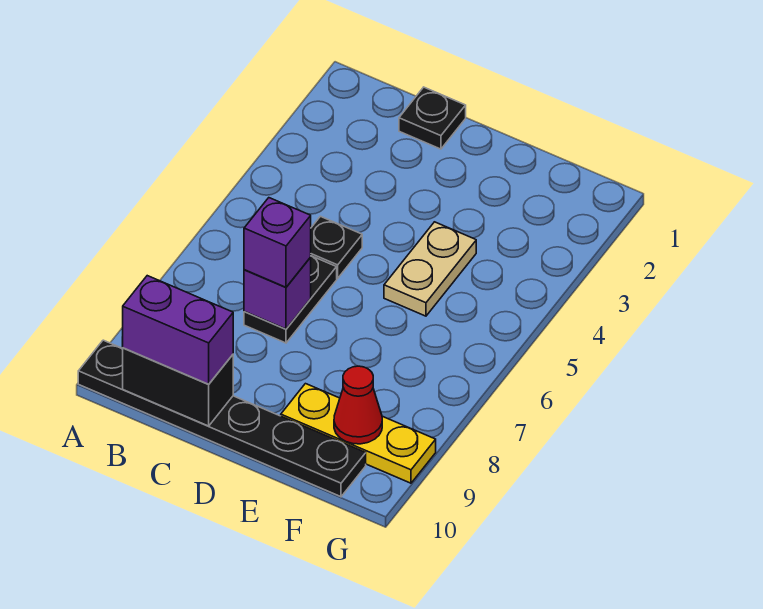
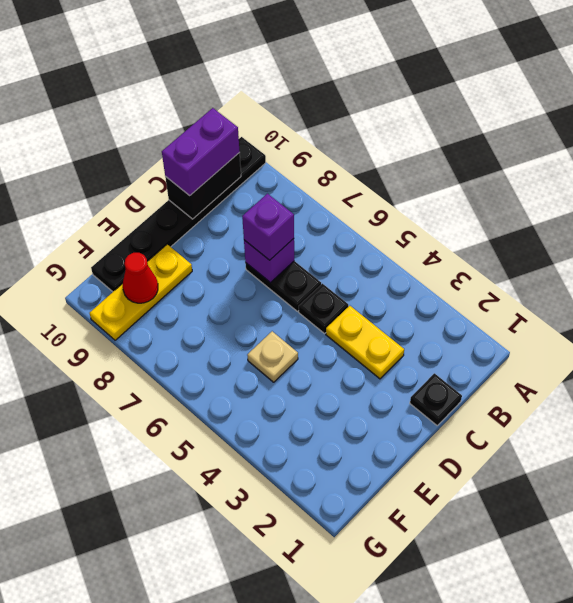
none -> yellow plate C3:C4 level 1
tan plate E4:E5 level 1 -> tan plate E5 level 1

